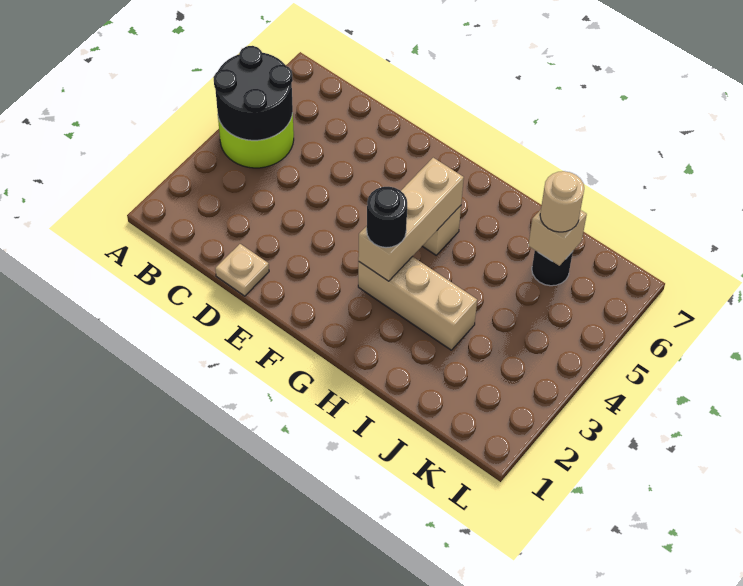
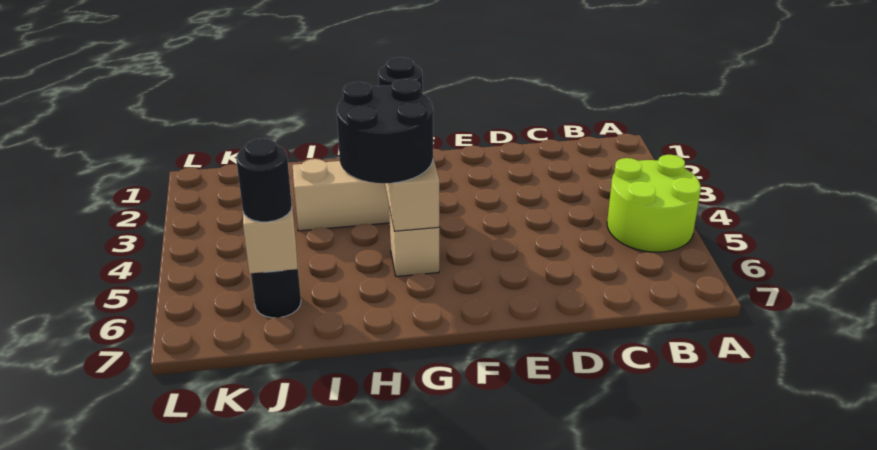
black round brick A4:B5 level 2 -> black round brick G4:H5 level 3
tan plate D1 level 1 -> none
tan round brick J6 level 3 -> black round brick J6 level 3

